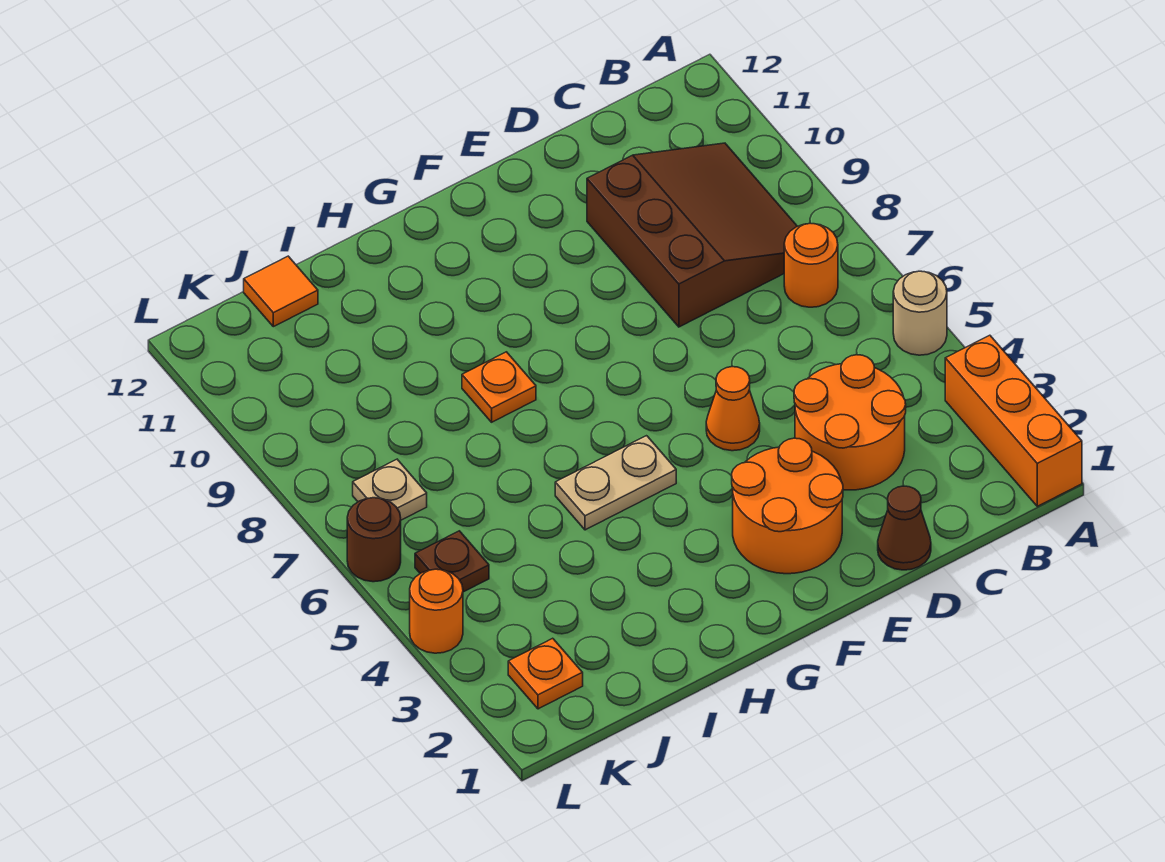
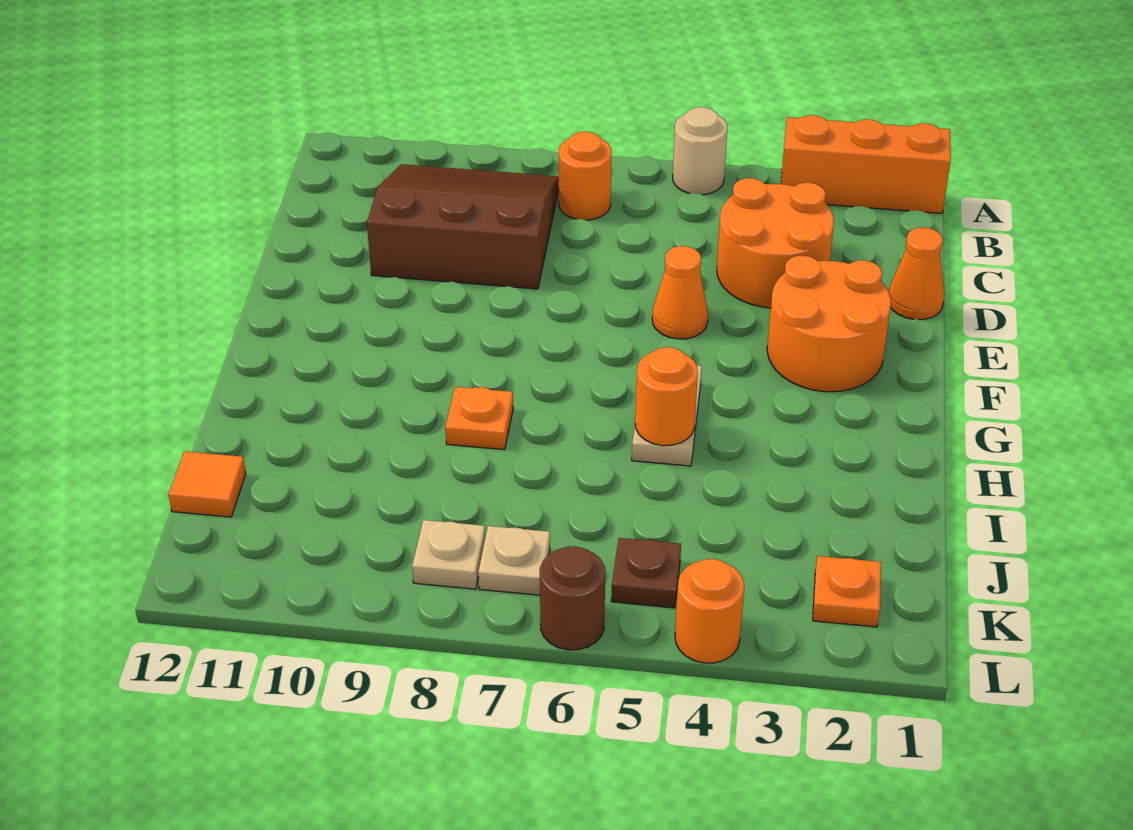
brown cone D1 level 1 -> orange cone D1 level 1
none -> orange round brick H5 level 2
none -> tan plate K8 level 1

